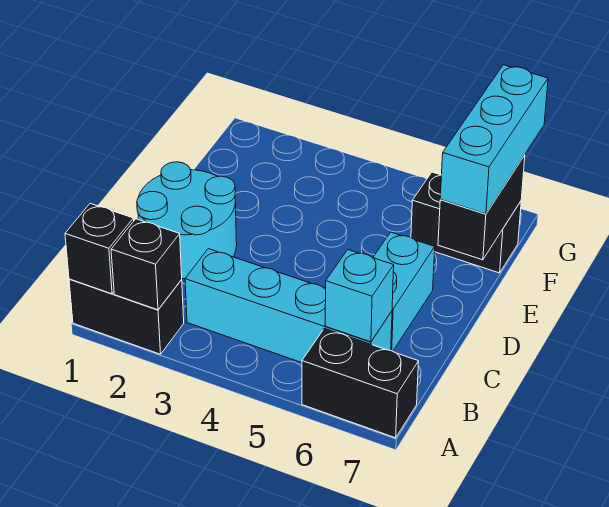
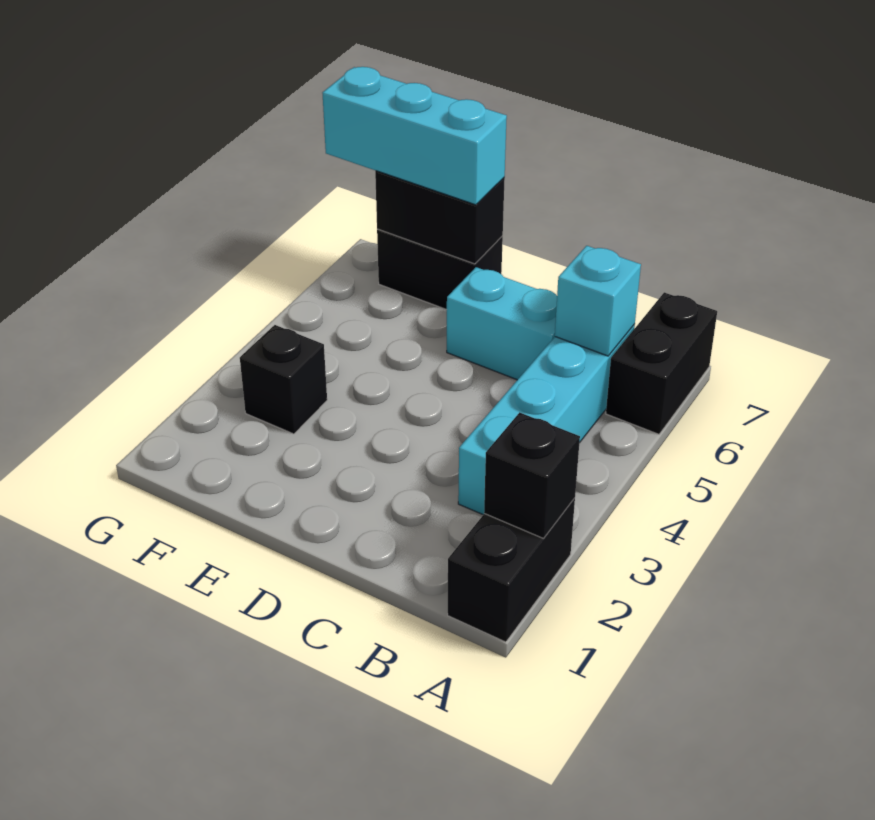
black brick A1 level 2 -> black brick F3 level 1
cyan round brick C1:D2 level 1 -> none
black brick F6:F7 level 1 -> black brick E7:F7 level 1

